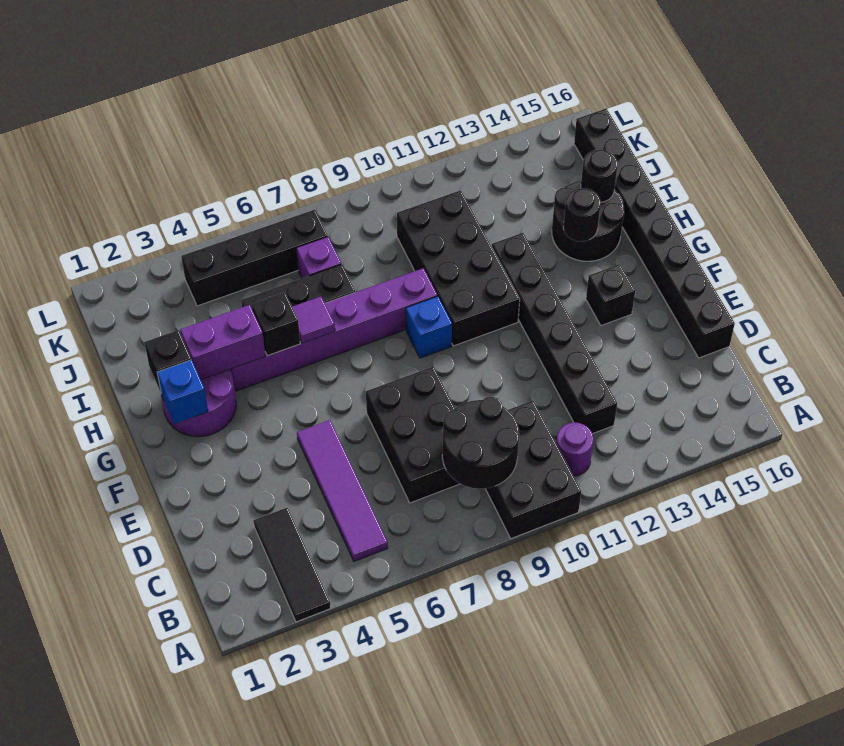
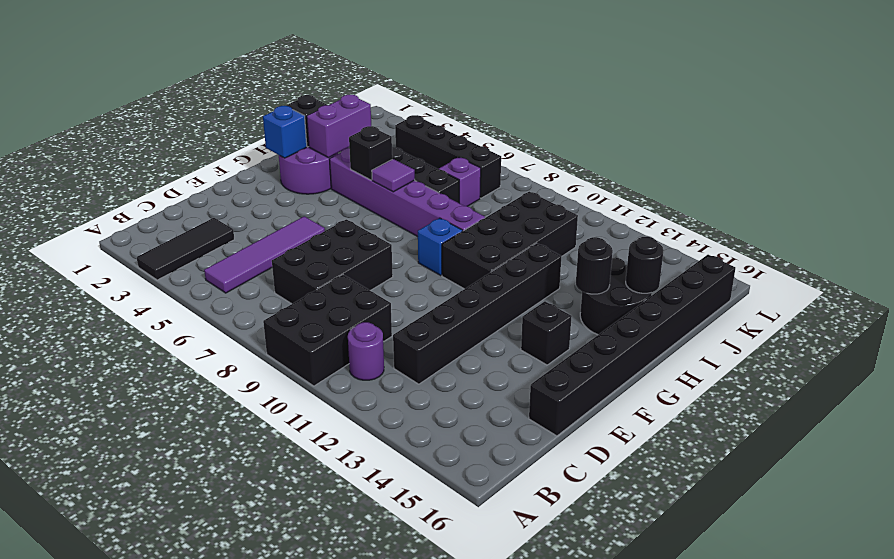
black round brick B8:C9 level 2 -> none
purple brick H3:H4 level 2 -> purple brick H3:I3 level 2

